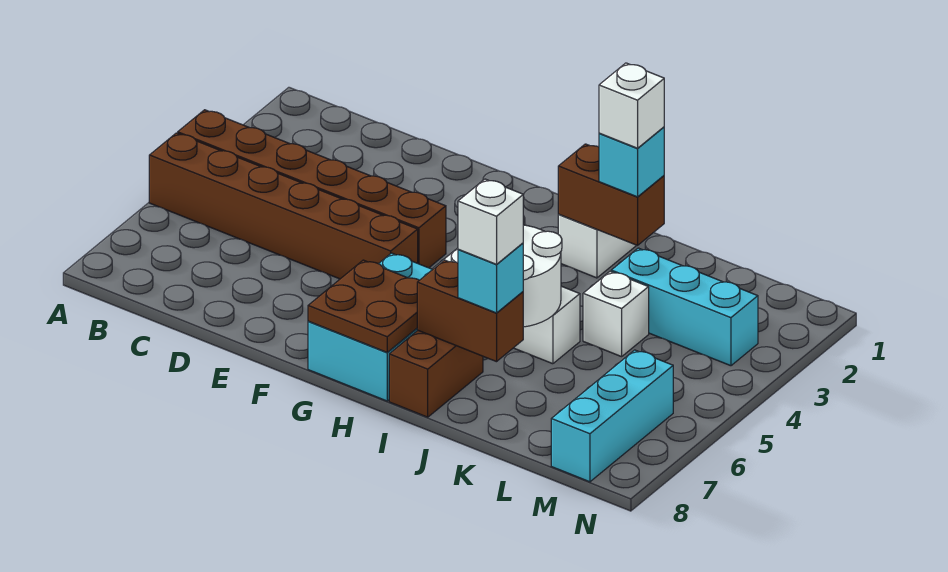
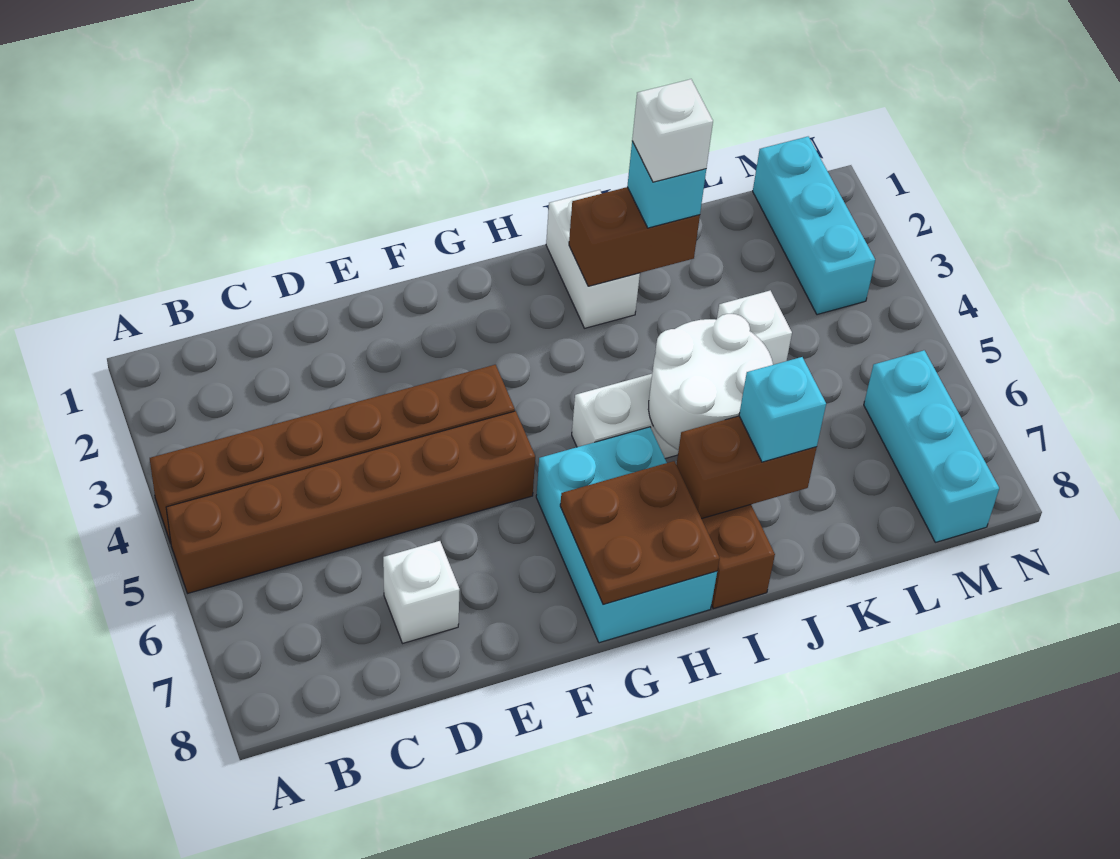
white brick J7 level 4 -> white brick D7 level 1
cyan brick K3:M3 level 1 -> cyan brick M1:M3 level 1

